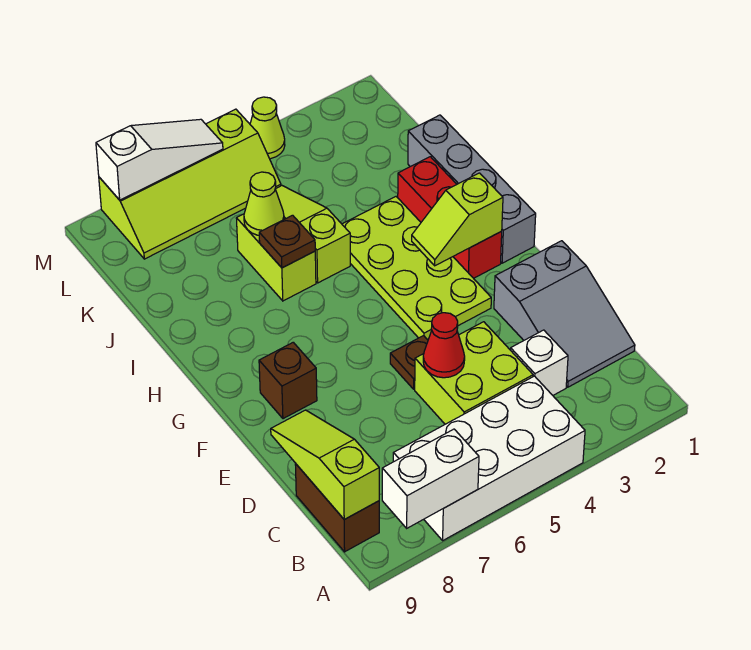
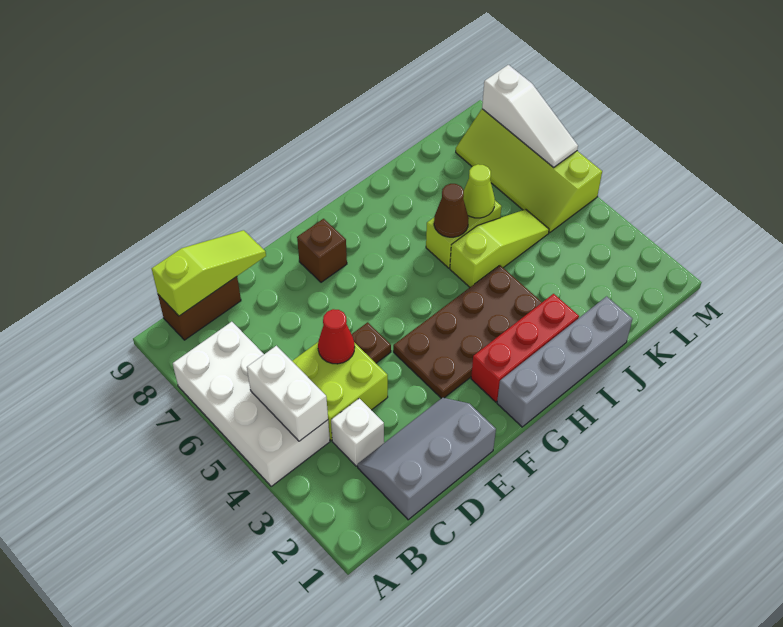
white brick A7:A8 level 2 -> white brick B4:B5 level 2
grey slope C1:E2 level 1 top E -> grey slope C1:E2 level 1 top 1
lime plate F3:I4 level 1 -> brown plate F3:I4 level 1
lime slope G2:G3 level 2 top 2 -> none
brown plate I6 level 2 -> brown cone I6 level 2
lime cone M4 level 1 -> none

